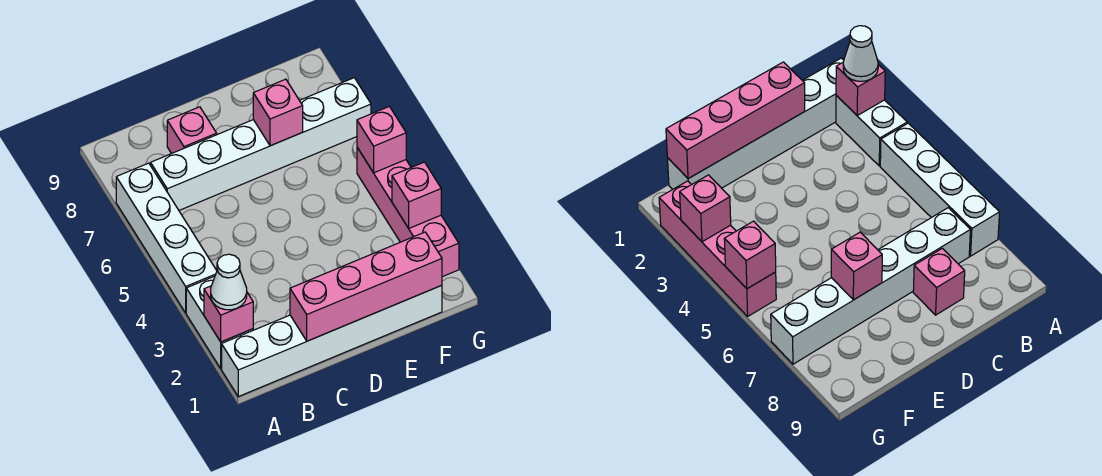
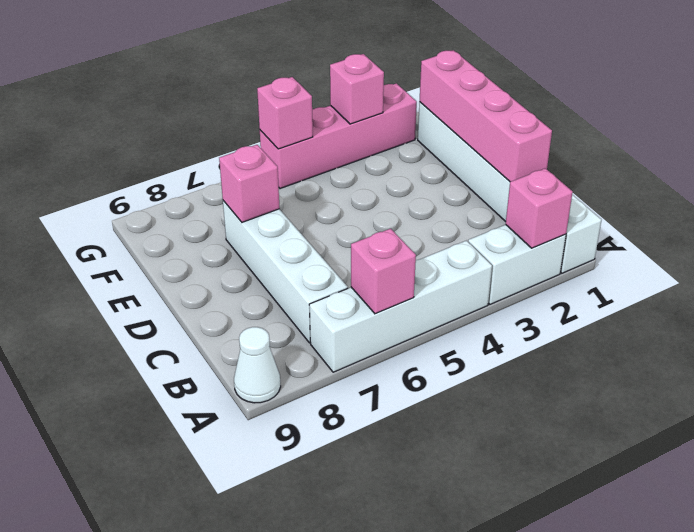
white cone A2 level 3 -> white cone A9 level 1
white brick B7:G7 level 1 -> white brick B7:E7 level 1
pink brick C8 level 1 -> pink brick A6 level 2

